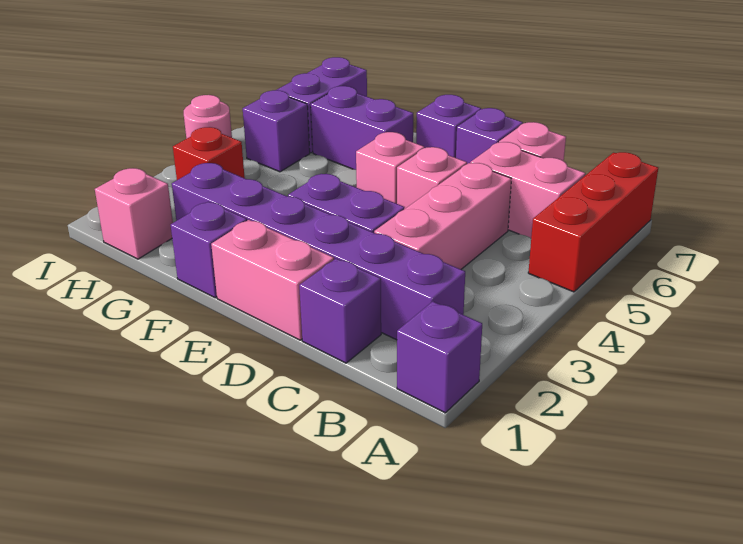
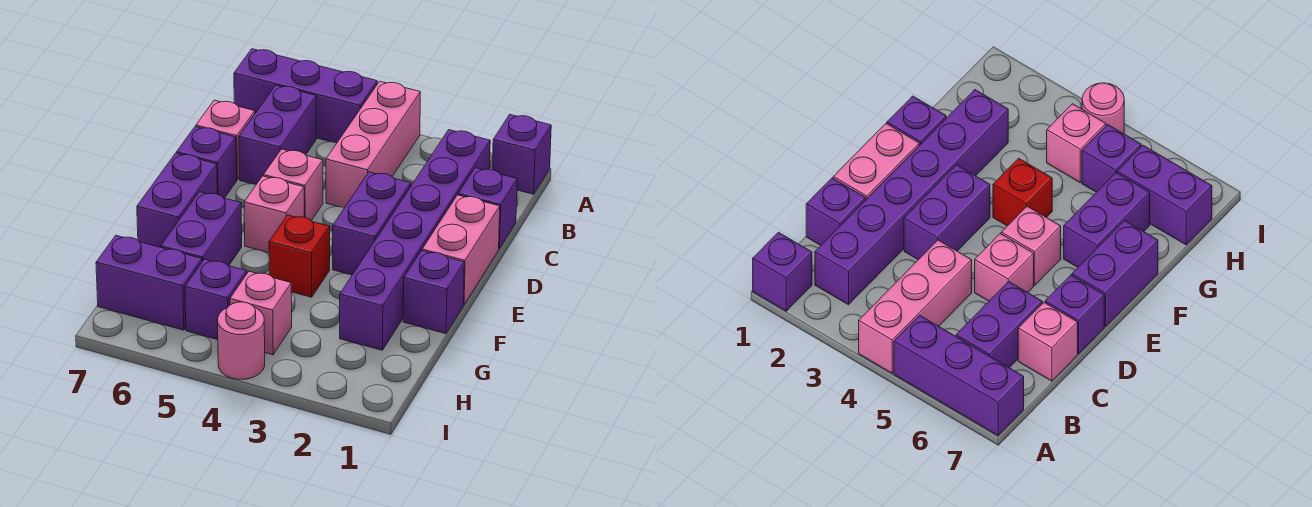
red brick A5:A7 level 1 -> purple brick A5:A7 level 1
pink brick B6:C6 level 1 -> purple brick B6:C6 level 1
pink brick C3:C5 level 1 -> pink brick A4:C4 level 1
purple brick E7 level 1 -> purple brick E7:F7 level 1
pink brick H1 level 1 -> pink brick H4 level 1
red brick H3 level 1 -> red brick F4 level 1

